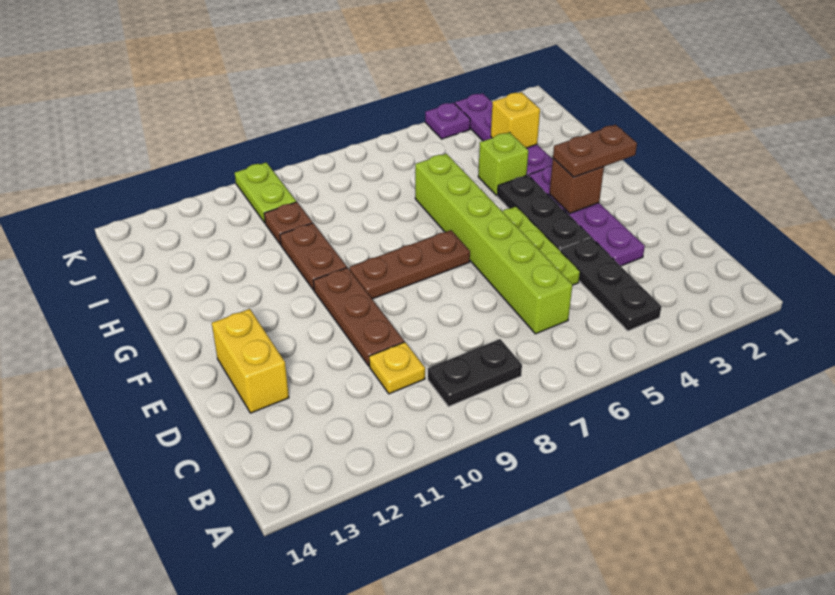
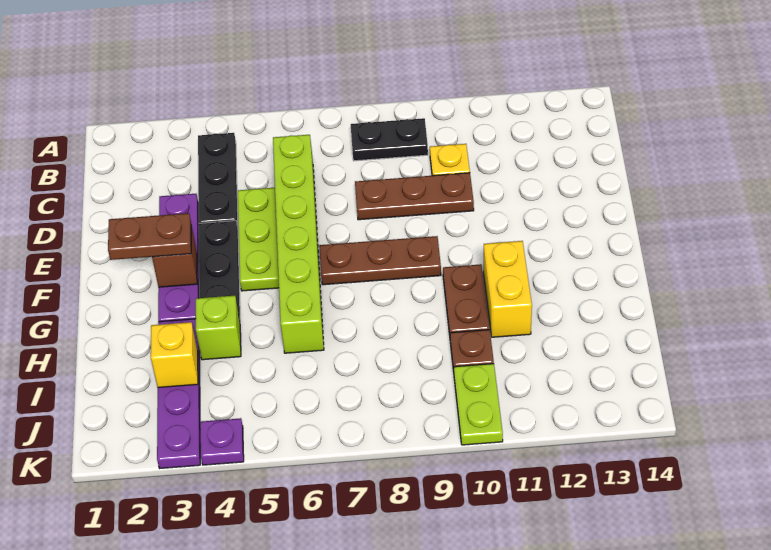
brown plate D10:F10 level 1 -> brown plate D8:D10 level 1
yellow brick D13:E13 level 1 -> yellow brick G11:H11 level 1

